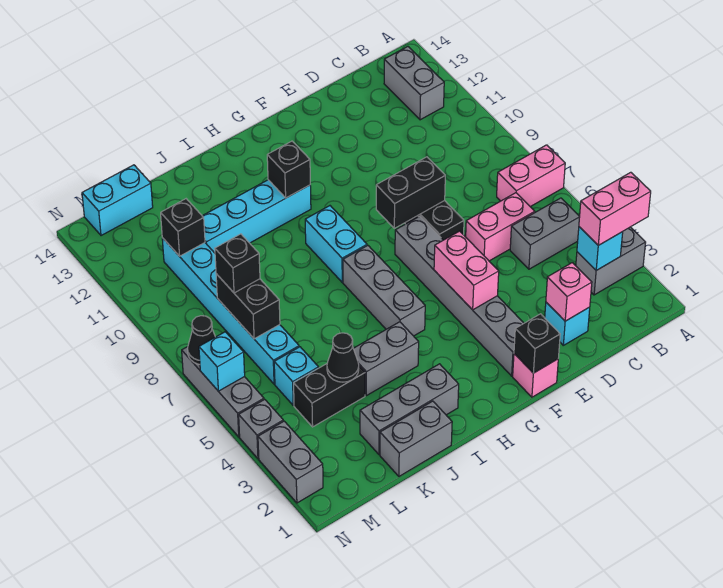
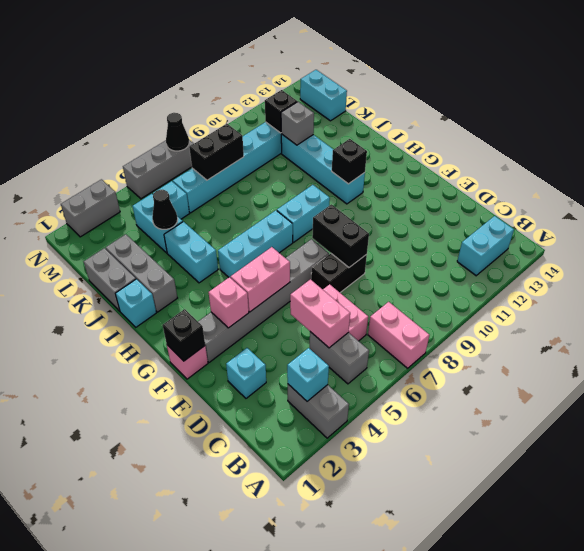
pink brick A3:B3 level 3 -> pink brick C5:D5 level 2
grey brick B12:B13 level 1 -> cyan brick B12:B13 level 1
pink brick D2 level 2 -> pink brick F3 level 2
grey brick H5:H7 level 1 -> cyan brick H5:H7 level 1
grey brick I4:J4 level 1 -> cyan brick I4:J4 level 1
black brick K4:L4 level 1 -> cyan brick K4:L4 level 1
black brick L8 level 3 -> none
grey brick N4 level 1 -> grey brick K11 level 2
cyan brick N6 level 2 -> cyan brick I1 level 1

